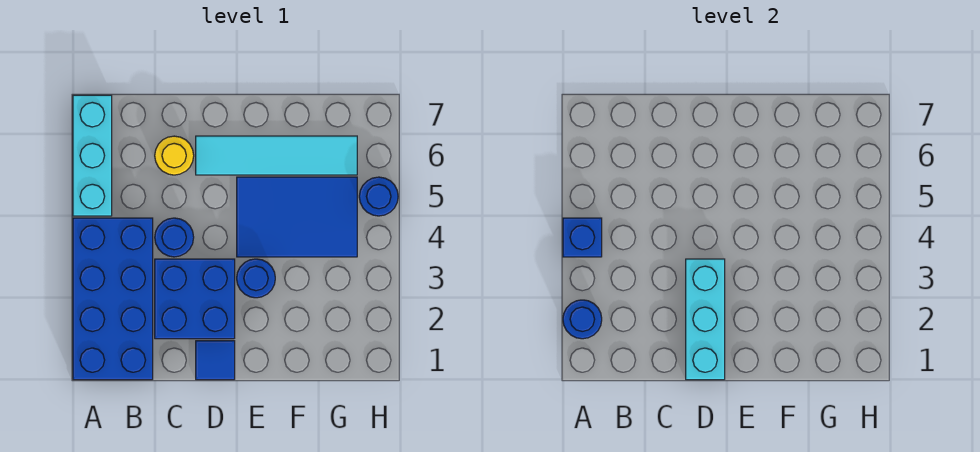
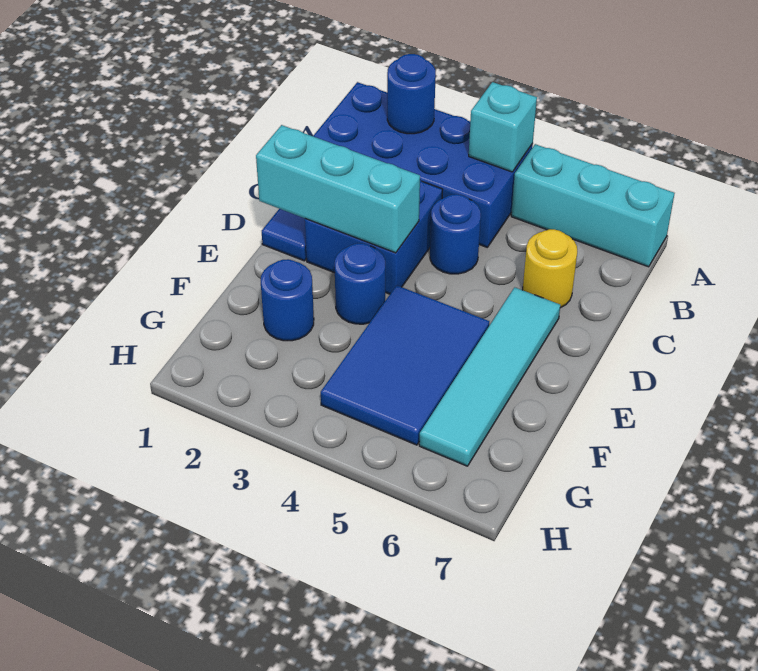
blue brick A4 level 2 -> cyan brick A4 level 2
blue round brick H5 level 1 -> blue round brick F2 level 1

